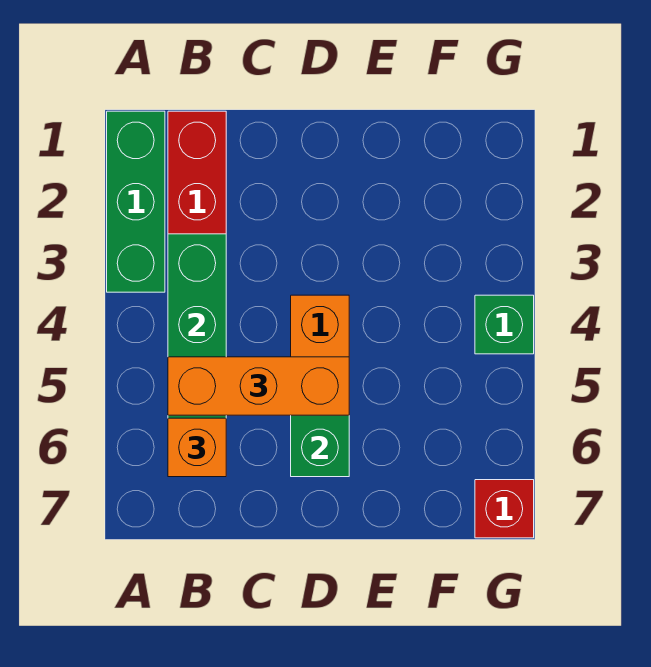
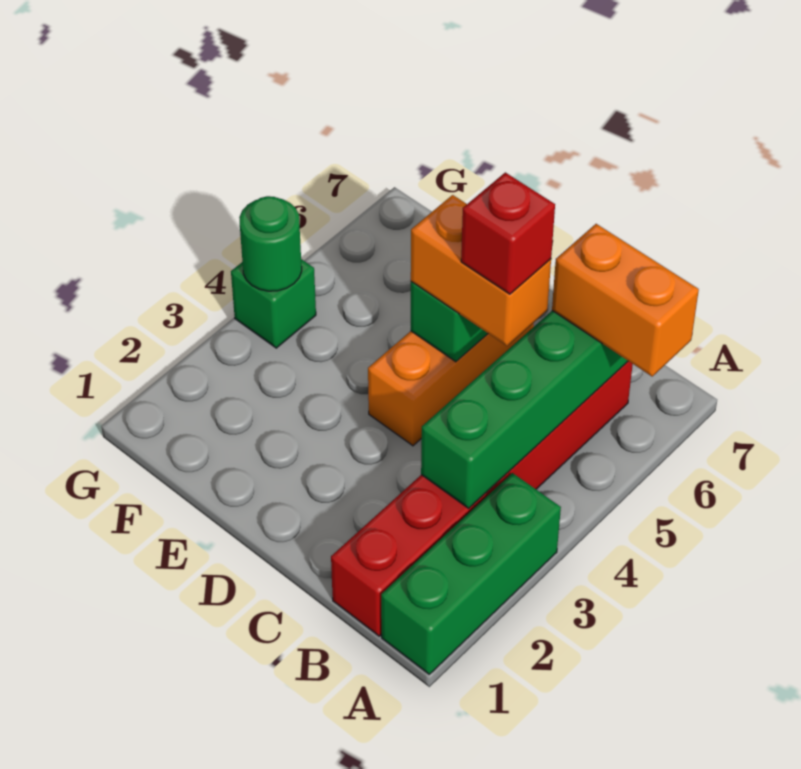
orange brick B5:D5 level 3 -> orange brick C5:D5 level 3
orange brick B6 level 3 -> orange brick A6:B6 level 3
none -> green round brick G4 level 2
red brick G7 level 1 -> red brick C5 level 4

